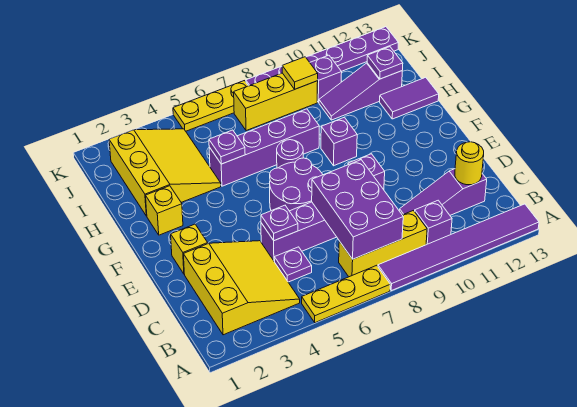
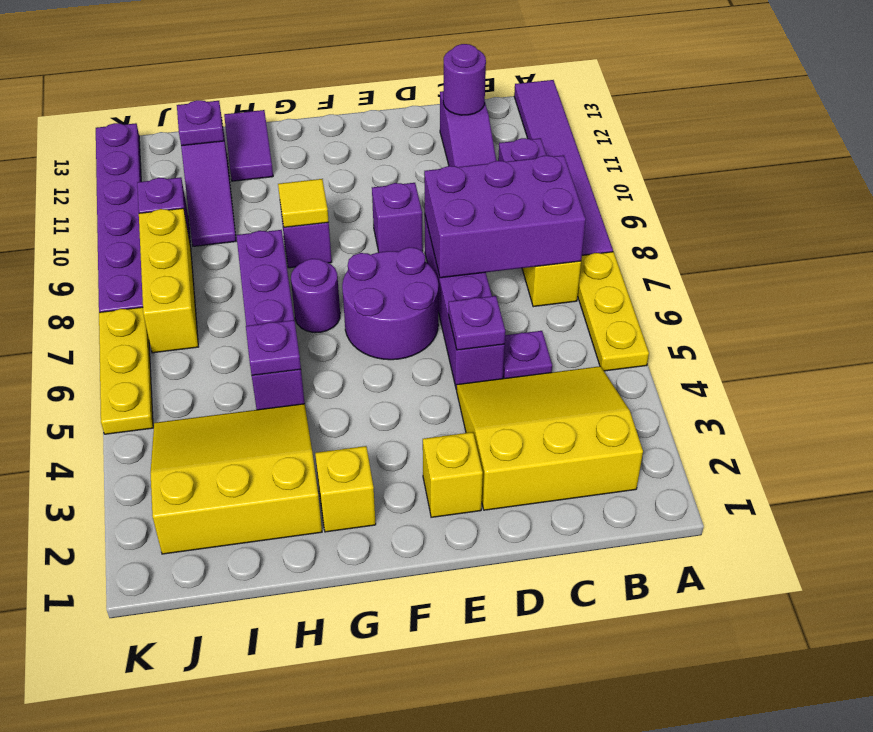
yellow round brick C12 level 2 -> purple round brick C12 level 2
yellow tile J9 level 2 -> yellow tile G9 level 2

